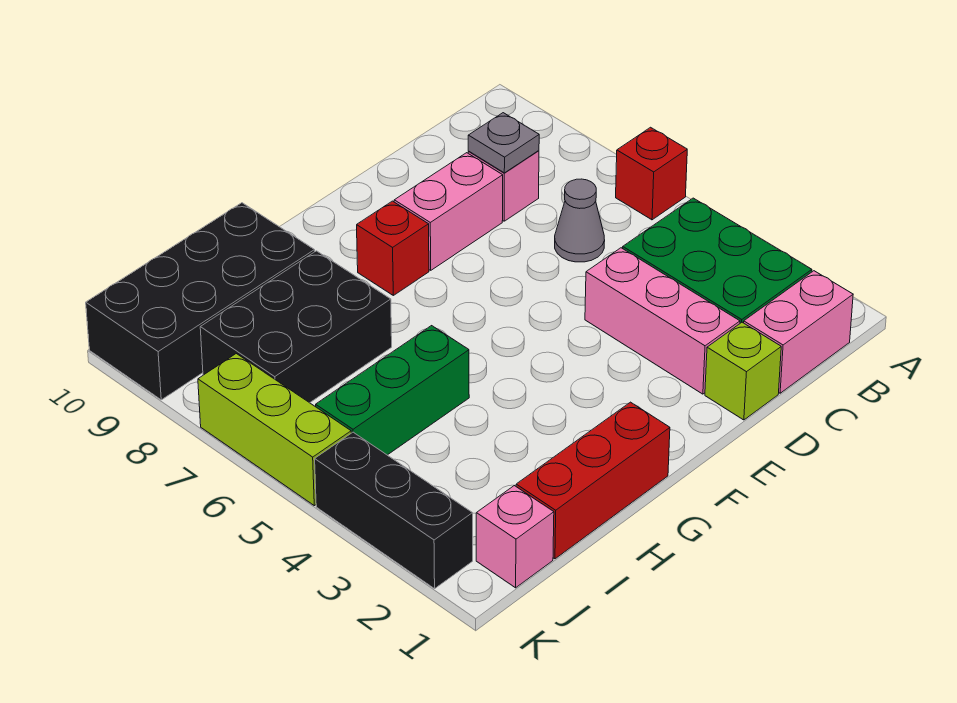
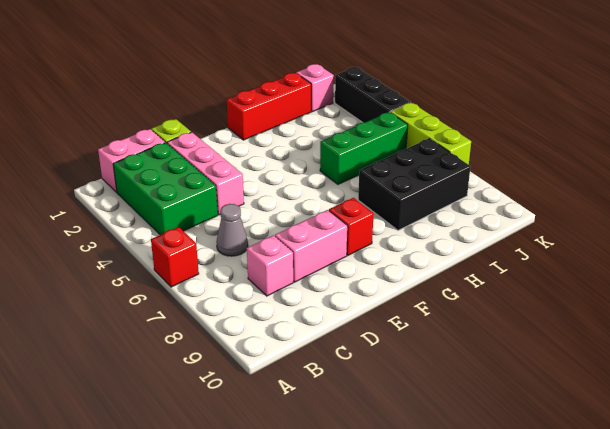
grey plate C8 level 2 -> none
black brick H9:K10 level 1 -> none

